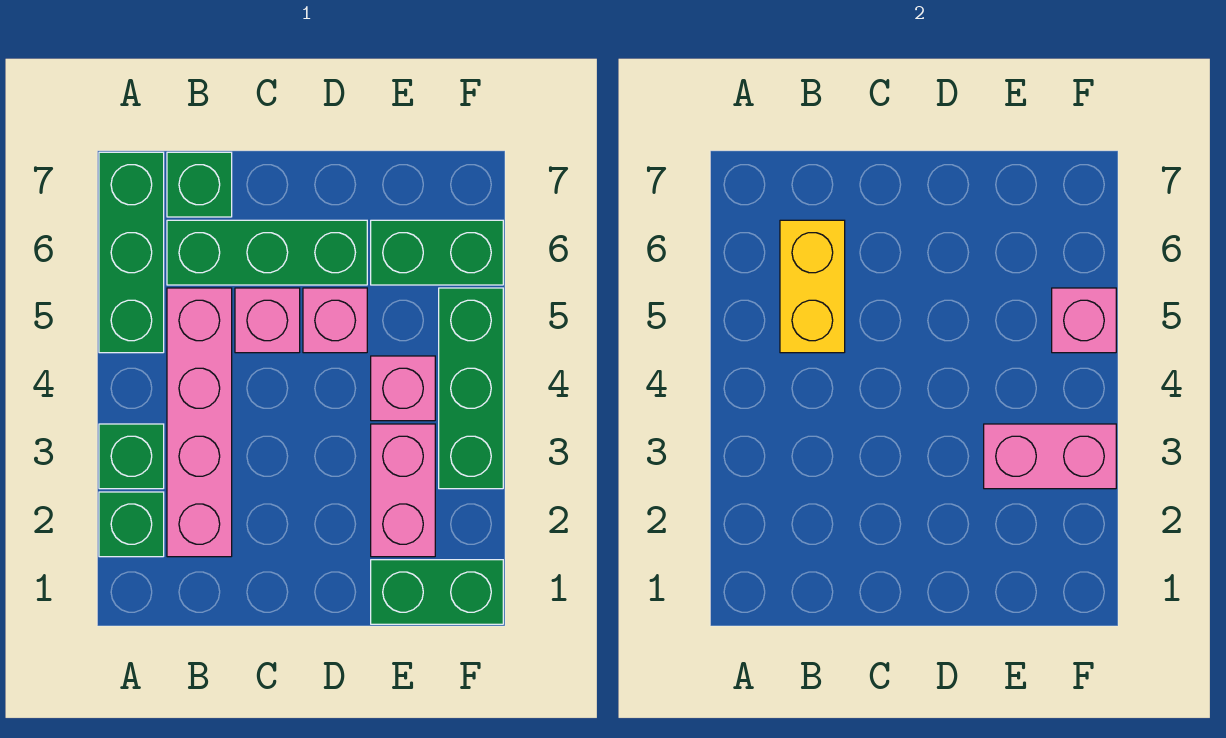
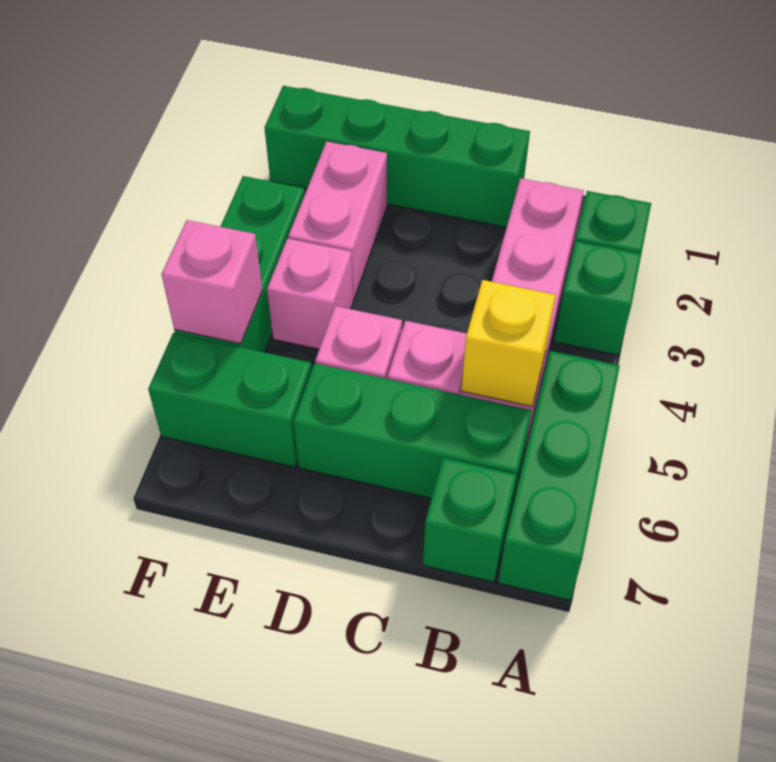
yellow brick B5:B6 level 2 -> yellow brick B5 level 2
green brick E1:F1 level 1 -> green brick C1:F1 level 1
pink brick E3:F3 level 2 -> none

